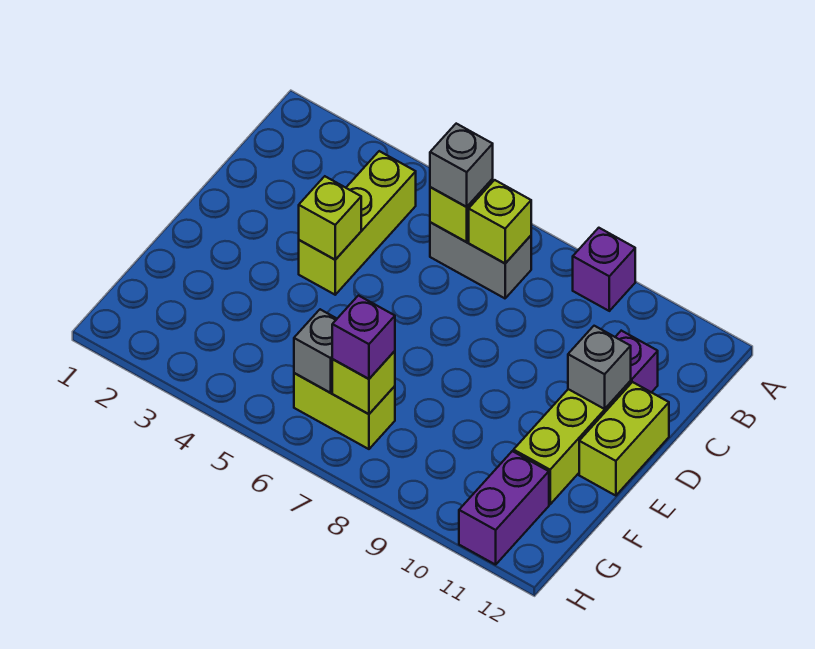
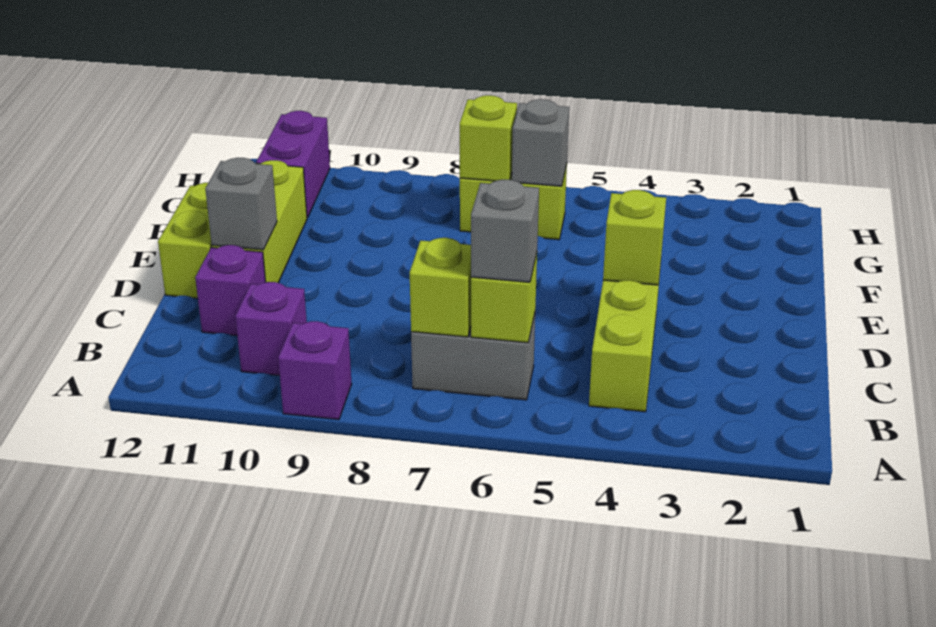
purple brick G7 level 3 -> purple brick B10 level 1

